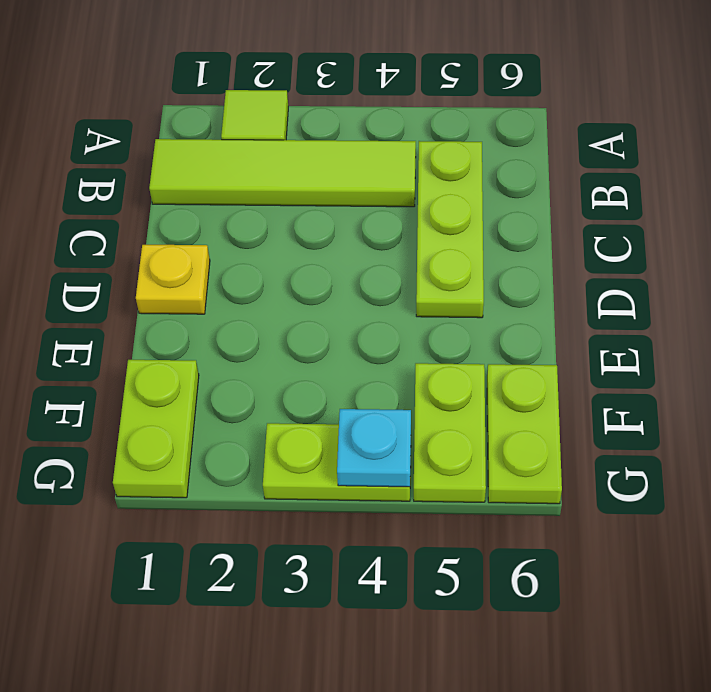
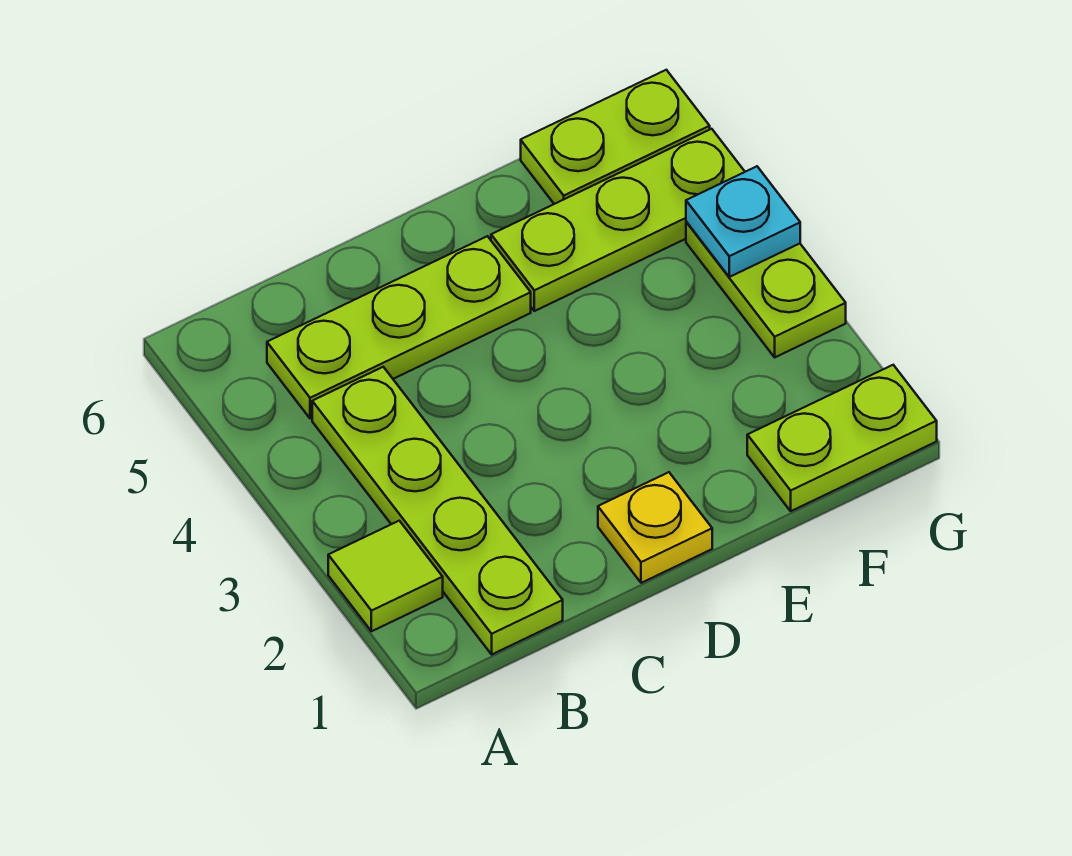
lime tile B1:B4 level 1 -> lime plate B1:B4 level 1
lime plate F5:G5 level 1 -> lime plate E5:G5 level 1

